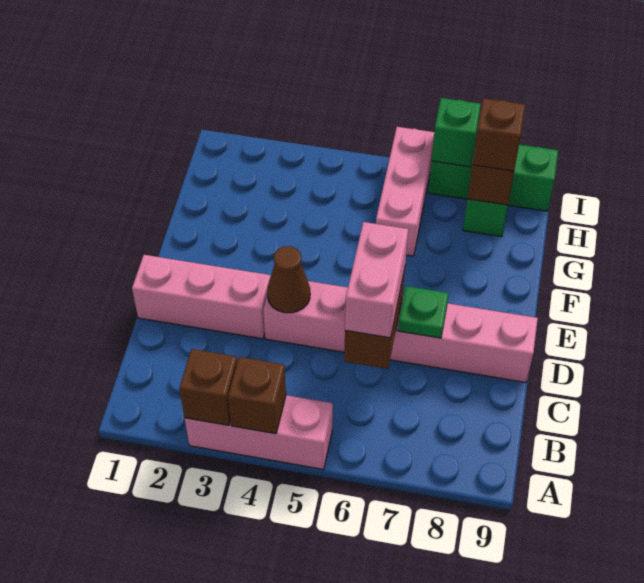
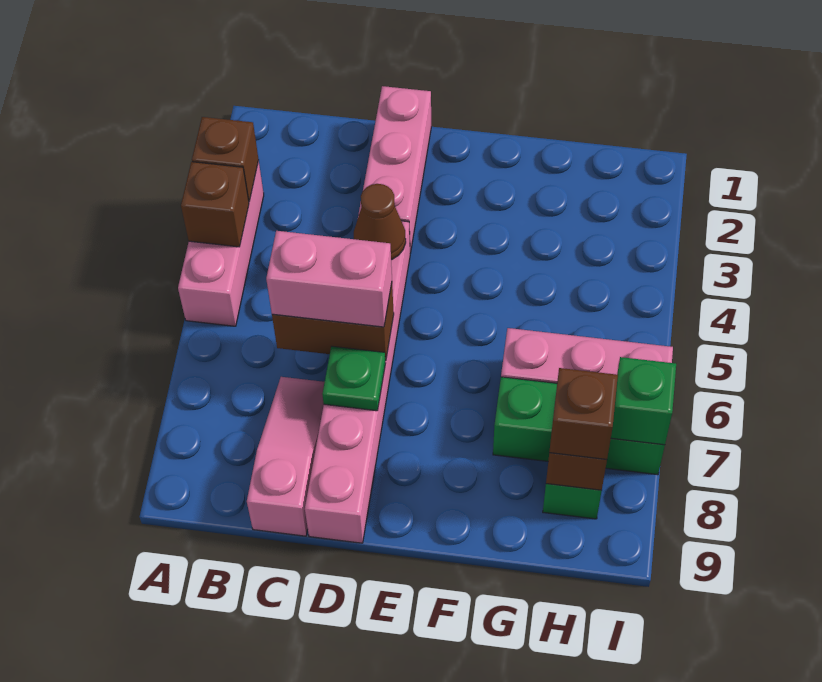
none -> pink slope C7:C9 level 1 top 9
green brick I7:I9 level 1 -> green brick G7:I7 level 1

